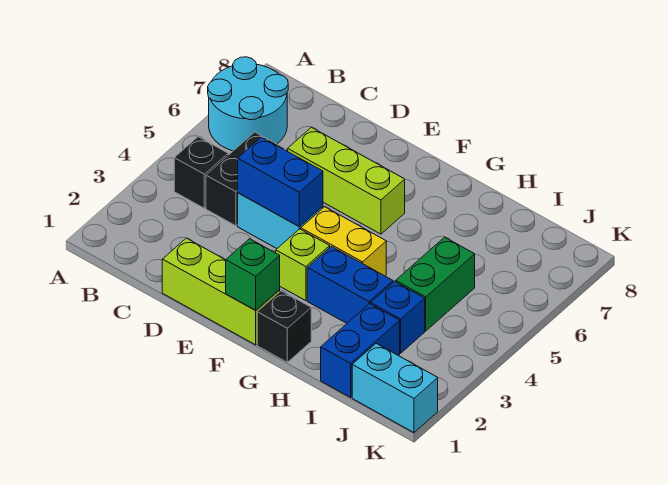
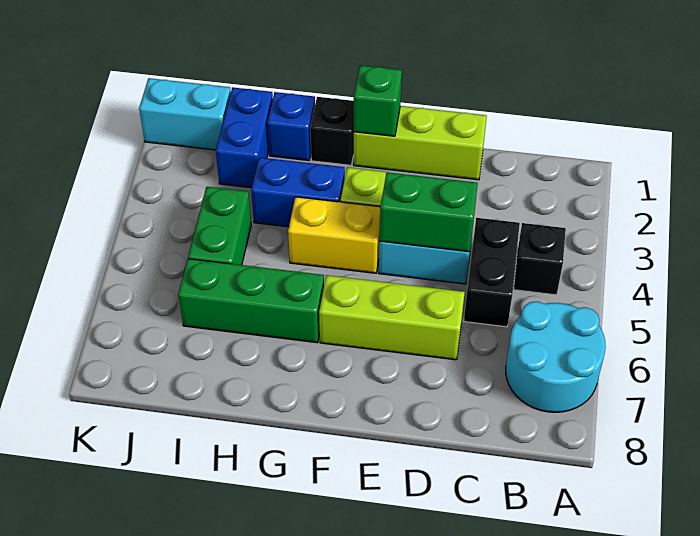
blue brick D4:E4 level 2 -> green brick D4:E4 level 2
none -> green brick G6:I6 level 1
blue brick I3 level 1 -> blue brick H1 level 1

